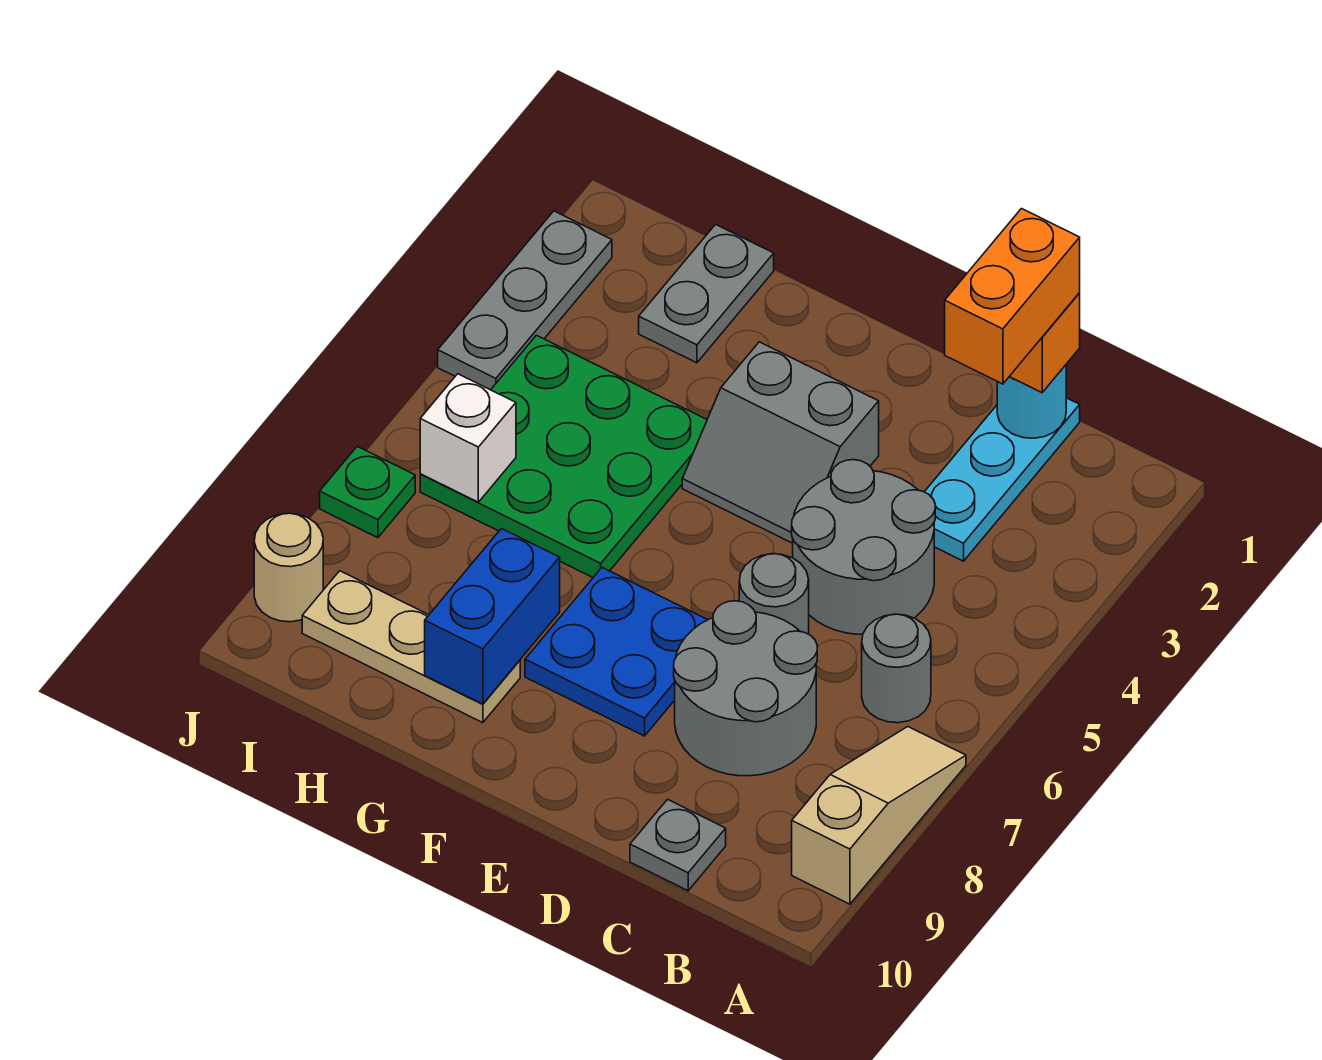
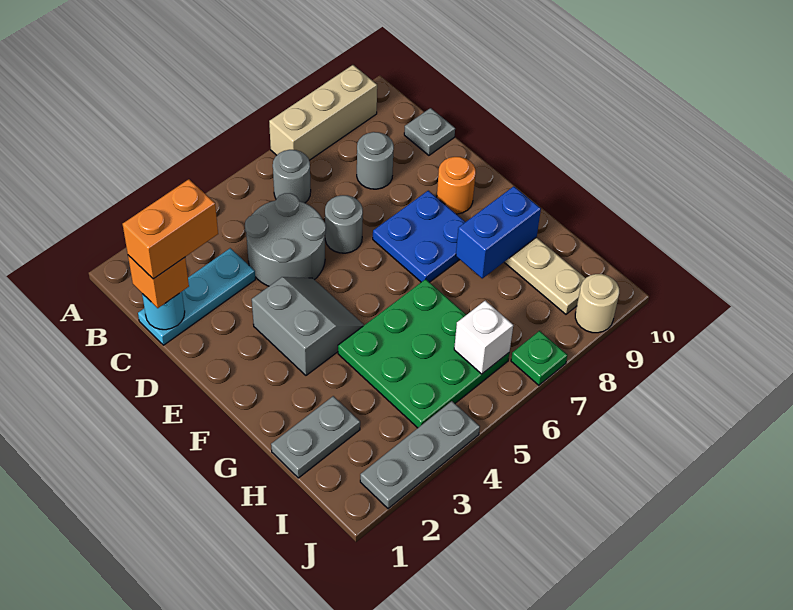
tan slope A7:A9 level 1 top 9 -> tan brick A7:A9 level 1
grey round brick C7:D8 level 1 -> grey round brick C8 level 1
none -> orange round brick E9 level 1

